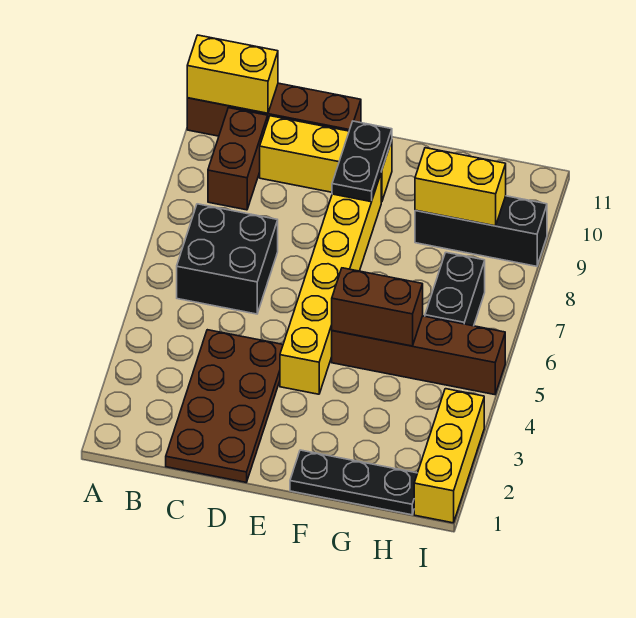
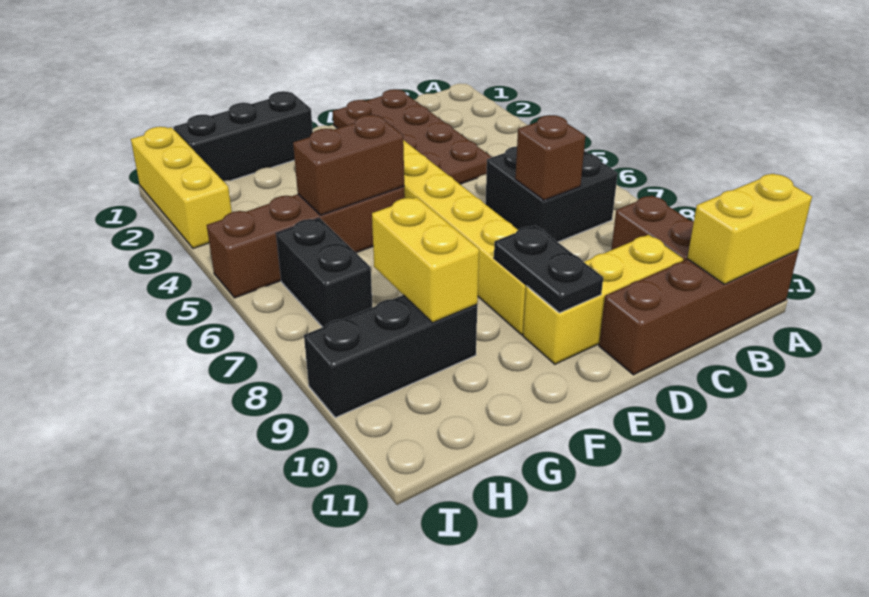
none -> brown brick C7 level 2
black plate F1:H1 level 1 -> black brick F1:H1 level 1
yellow brick G9:H9 level 2 -> yellow brick G8:G9 level 2

